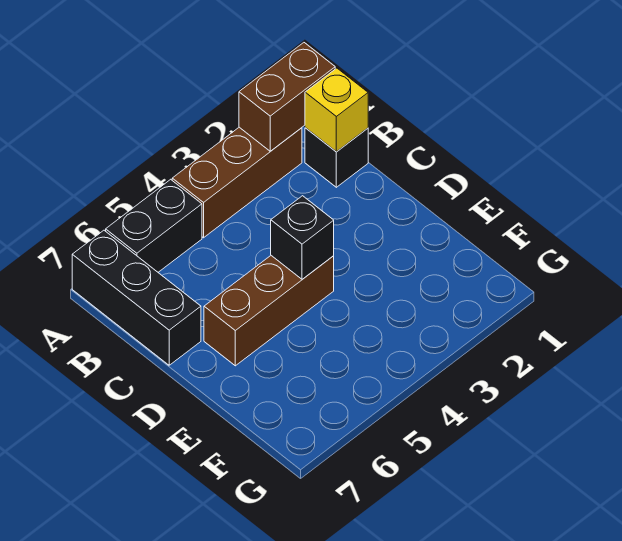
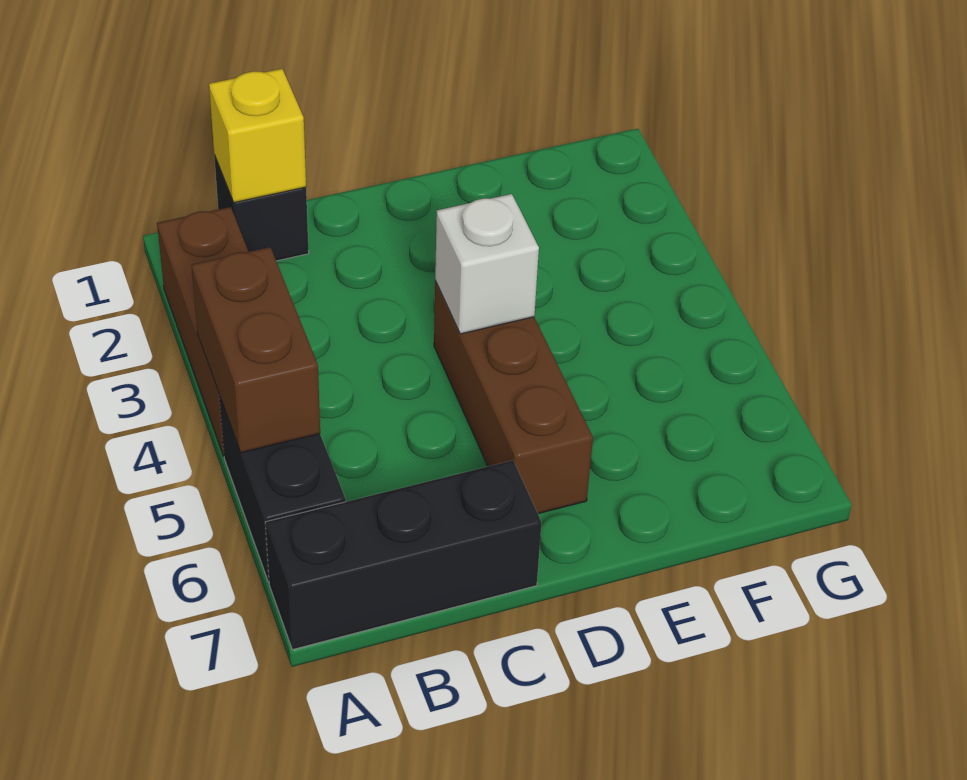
brown brick A1:A2 level 2 -> brown brick A4:A5 level 2
black brick D4 level 2 -> white brick D4 level 2

